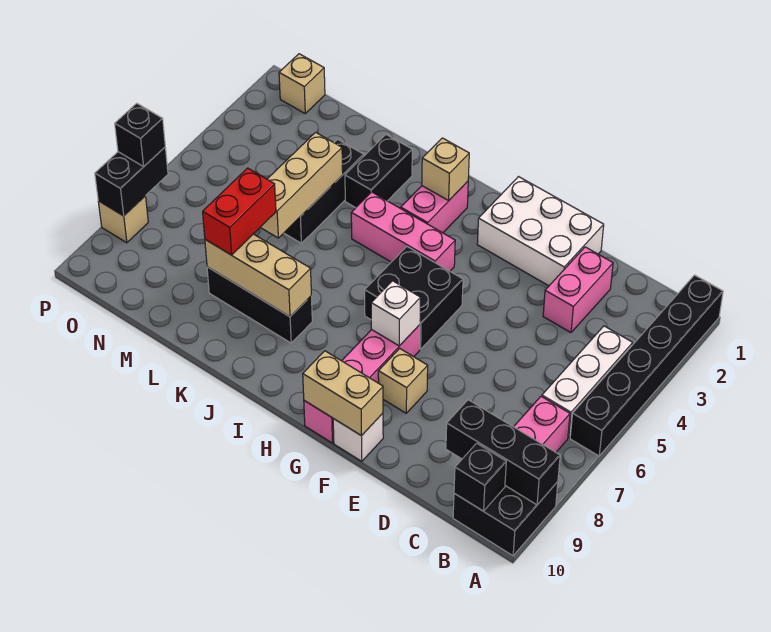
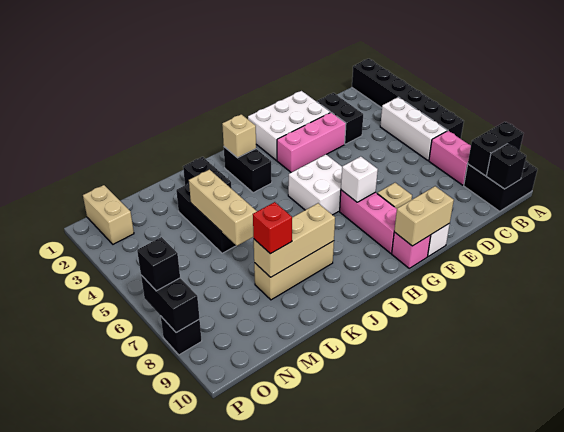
black brick A9:C9 level 2 -> black brick A9:B9 level 2
pink brick D2:D3 level 1 -> black brick D2:D3 level 1
black brick G5:H6 level 1 -> white brick G5:H6 level 1
pink brick H4:J4 level 1 -> pink brick E3:G3 level 1
pink brick I2:I3 level 1 -> black brick I2:I3 level 1
black brick J8:L8 level 1 -> tan brick J8:L8 level 1
red brick L7:L8 level 3 -> red brick L8 level 3
tan brick O1 level 1 -> tan brick O1:O2 level 1
tan brick P8 level 1 -> black brick P8 level 1

